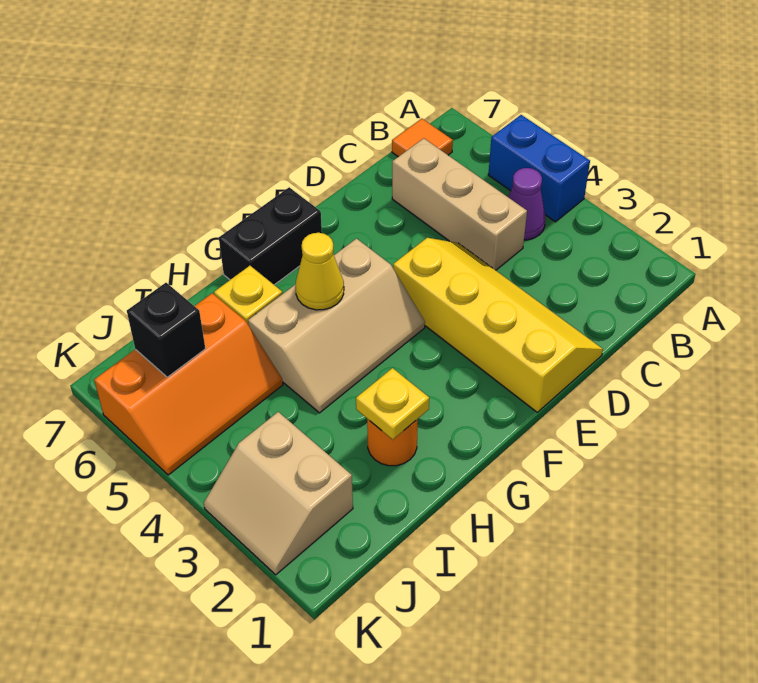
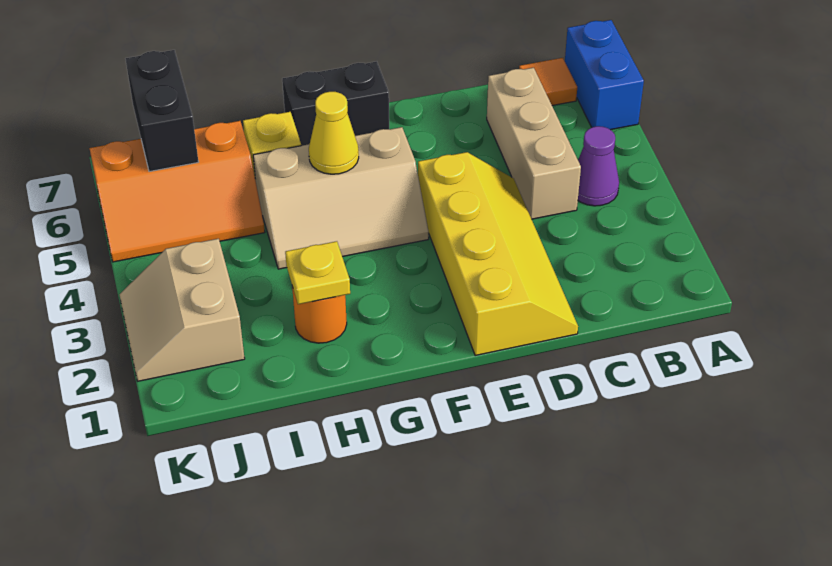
blue brick A4:A5 level 1 -> blue brick A6:A7 level 1
black brick J6 level 2 -> black brick J6:J7 level 2

